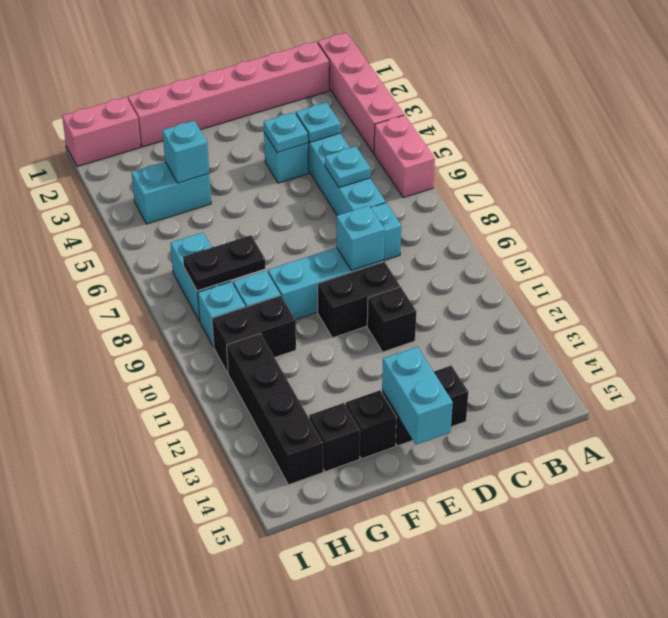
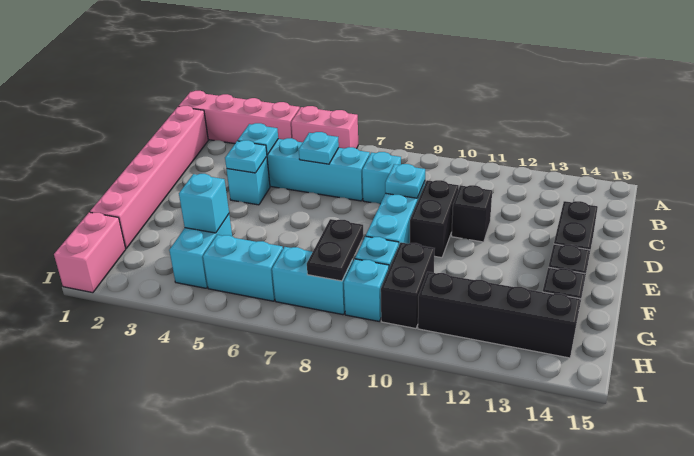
cyan brick D9 level 2 -> cyan plate D9 level 2
cyan brick E14:E15 level 2 -> cyan brick H5:H6 level 1

